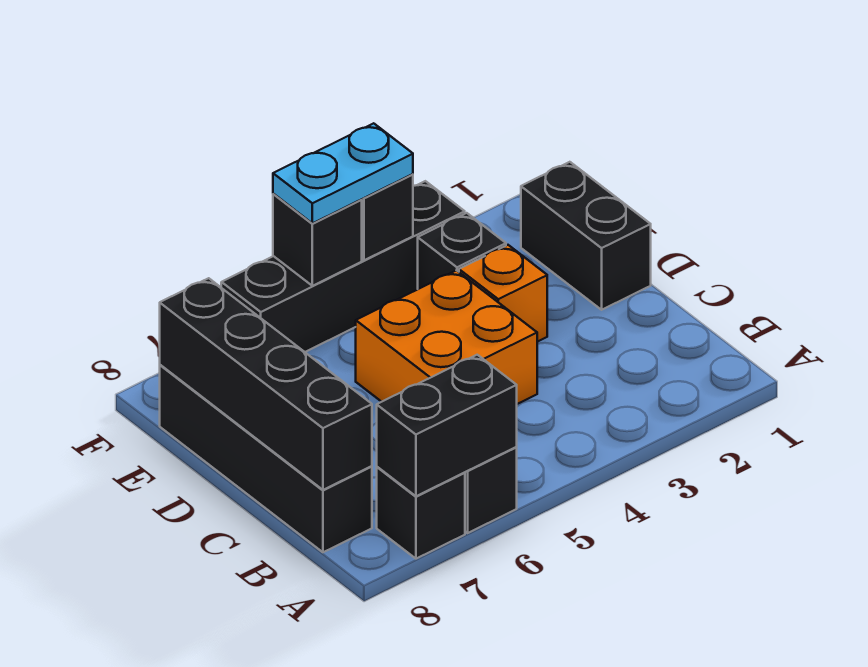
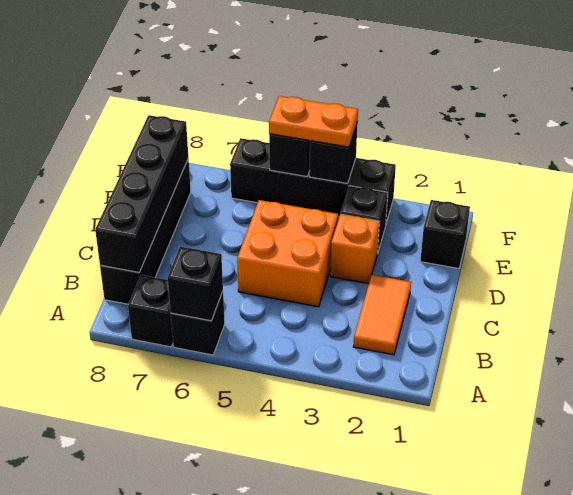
black brick A6:A7 level 2 -> black brick A6 level 2
none -> orange tile B2:C2 level 1
black brick D1:E1 level 1 -> black brick E1 level 1
cyan plate F4:F5 level 3 -> orange plate F4:F5 level 3

